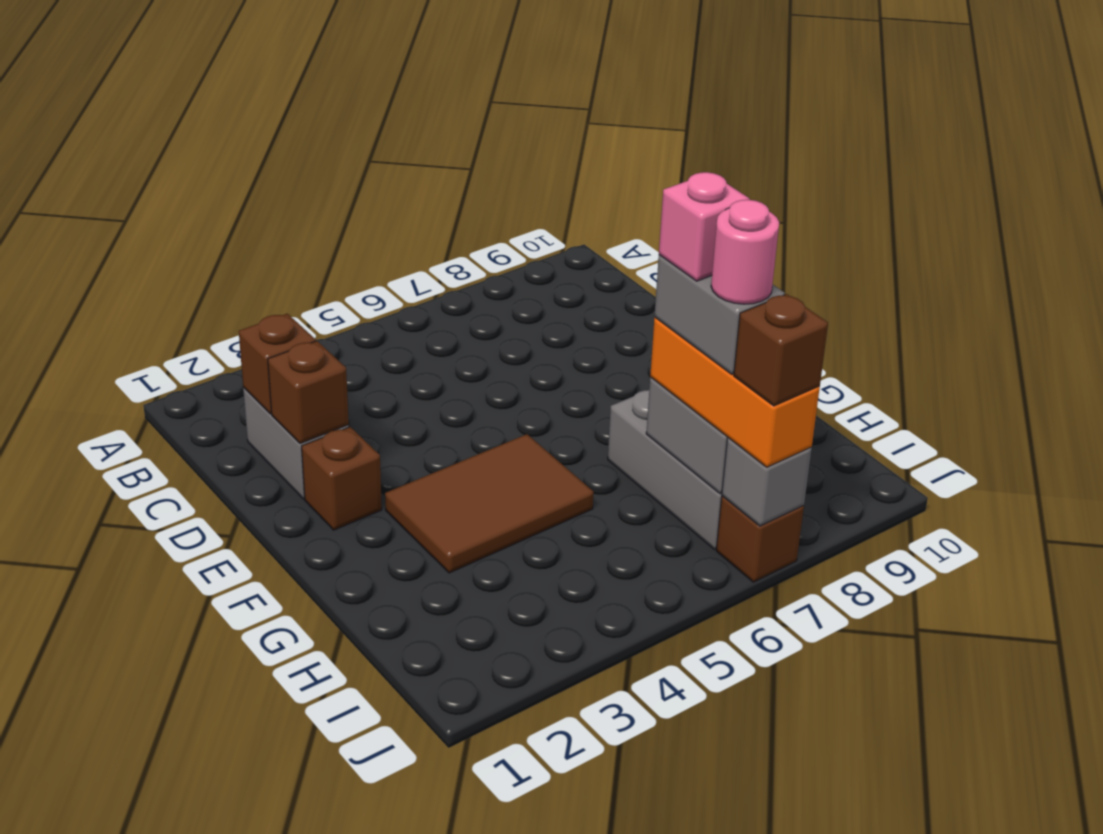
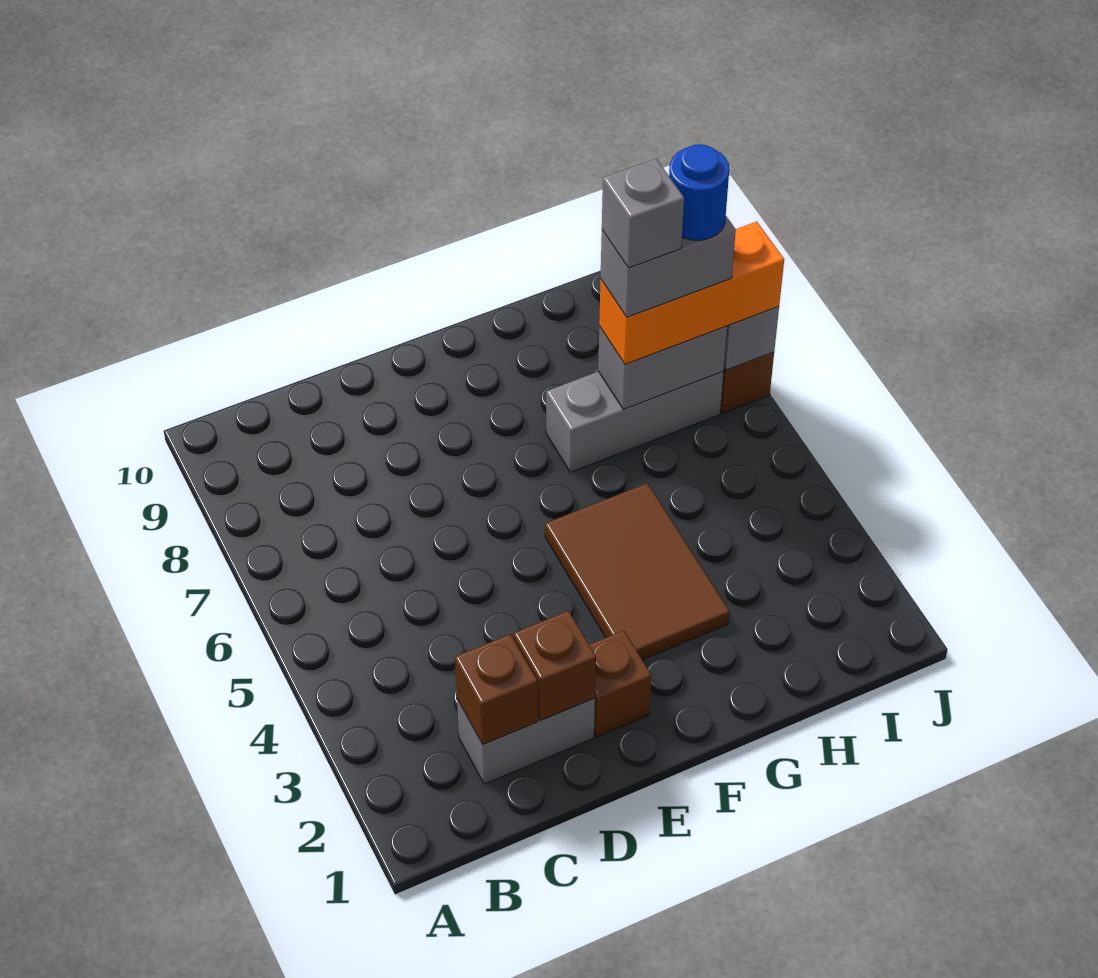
pink brick H7 level 5 -> grey brick H7 level 5
pink round brick I7 level 5 -> blue round brick I7 level 5
brown brick J7 level 4 -> none

